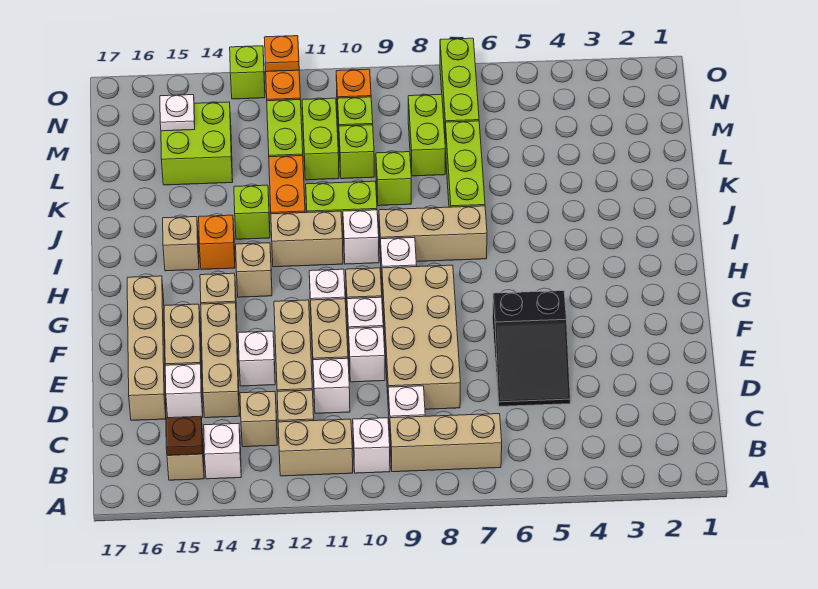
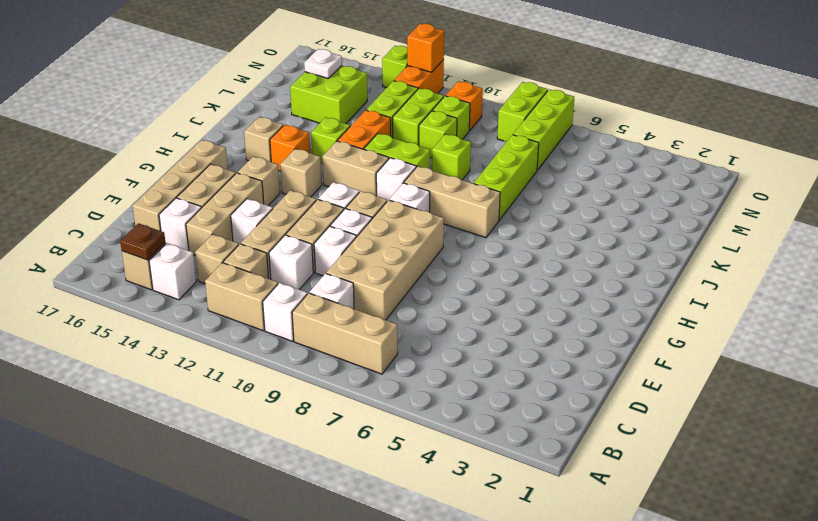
black slope D5:F6 level 1 top F -> none
lime brick L8:M8 level 1 -> lime brick N8:O8 level 1
orange plate O12 level 2 -> orange brick O12 level 2

